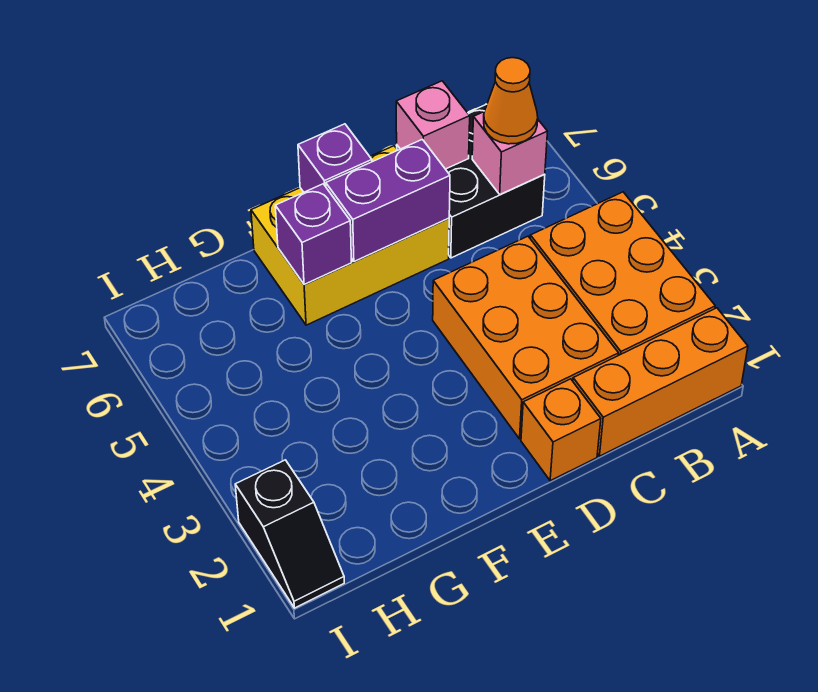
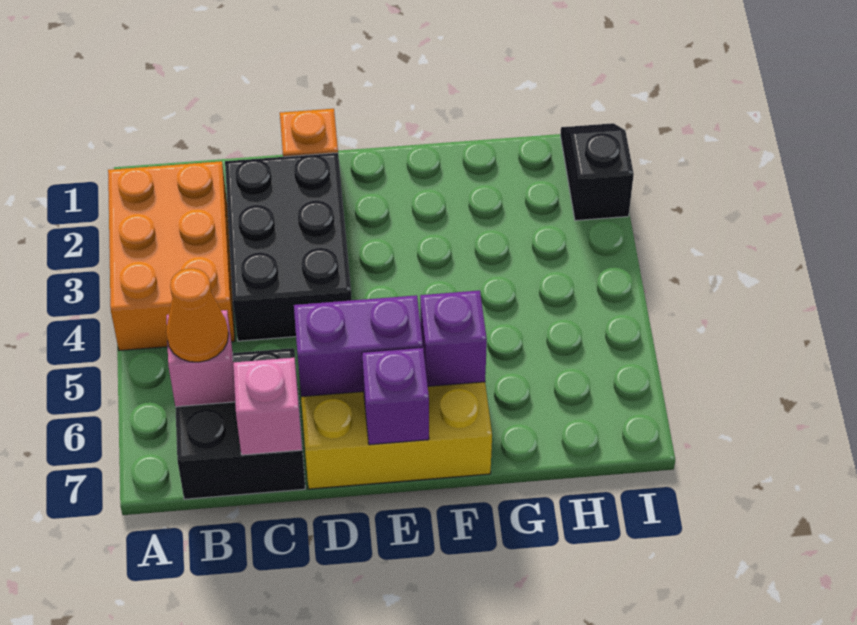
orange brick A1:C1 level 1 -> none
orange brick C2:D4 level 1 -> black brick C2:D4 level 1

